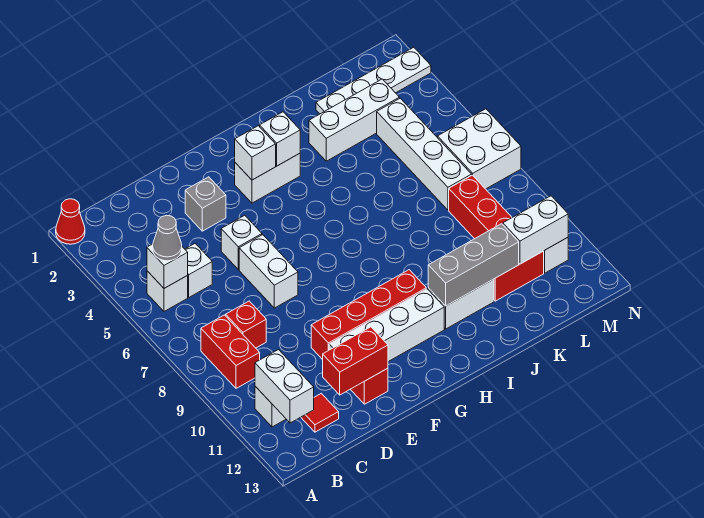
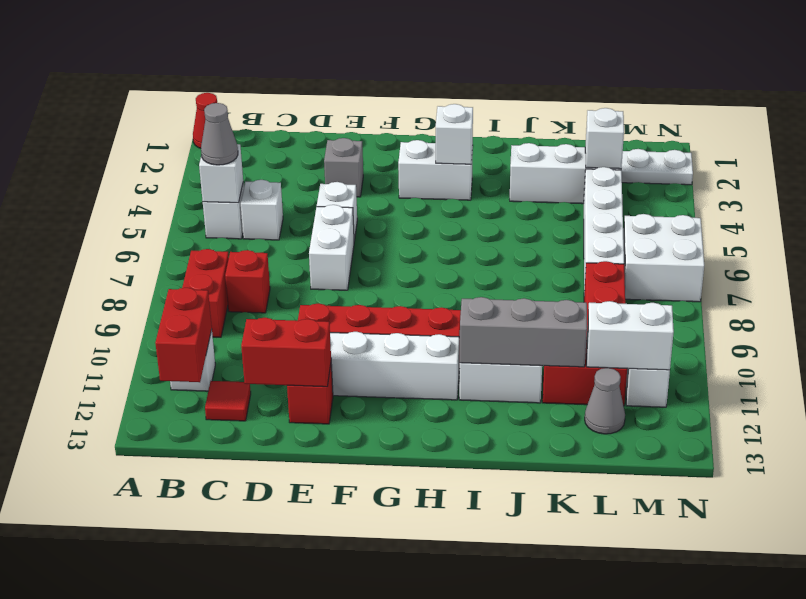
white brick B11:B12 level 2 -> red brick B11:B12 level 2
white brick G3 level 2 -> white brick L3 level 2
none -> grey cone L12 level 1

